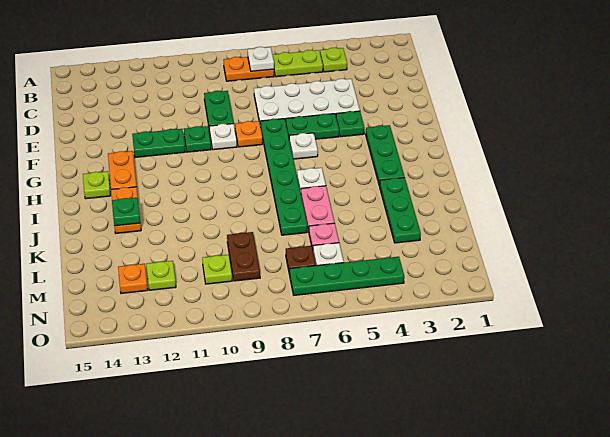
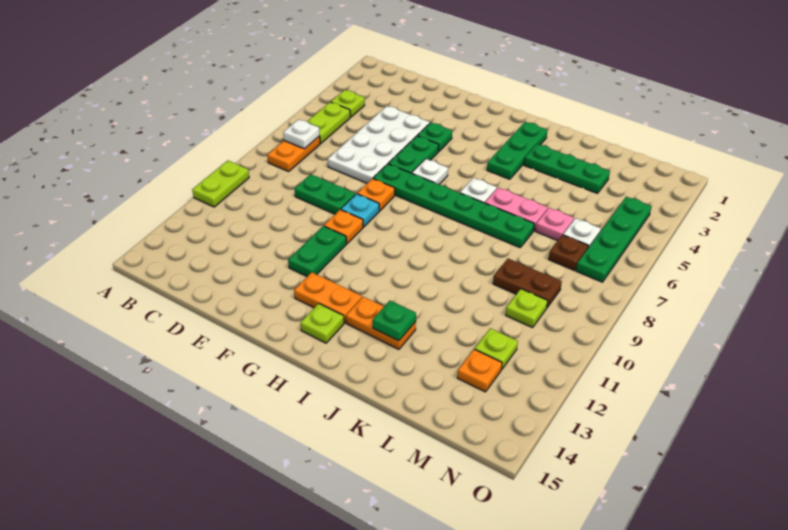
none -> lime plate A10:A11 level 1
white plate F9 level 1 -> cyan plate F9 level 1
green plate F10 level 1 -> orange plate F10 level 1
green plate G3:I3 level 1 -> green plate I2:I4 level 1

